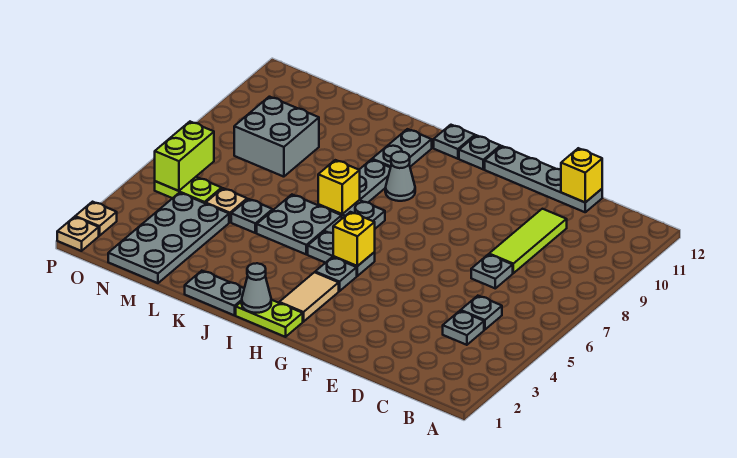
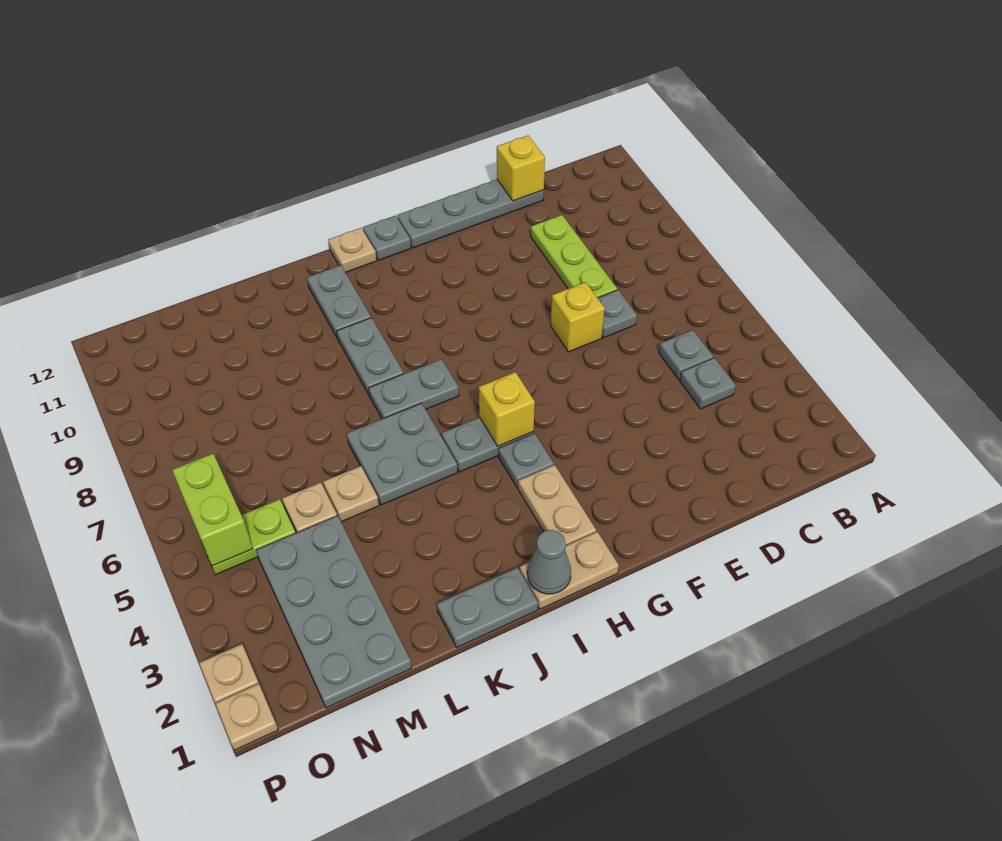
lime tile D8:D10 level 1 -> lime plate D8:D10 level 1
lime plate H1:I1 level 1 -> tan plate H1:I1 level 1
tan tile H2:H3 level 1 -> tan plate H2:H3 level 1
grey cone I9 level 1 -> none
grey plate I12 level 1 -> tan plate I12 level 1
yellow brick J7 level 2 -> yellow brick E7 level 1
grey plate L5 level 1 -> tan plate L5 level 1
grey brick M8:N9 level 1 -> none

